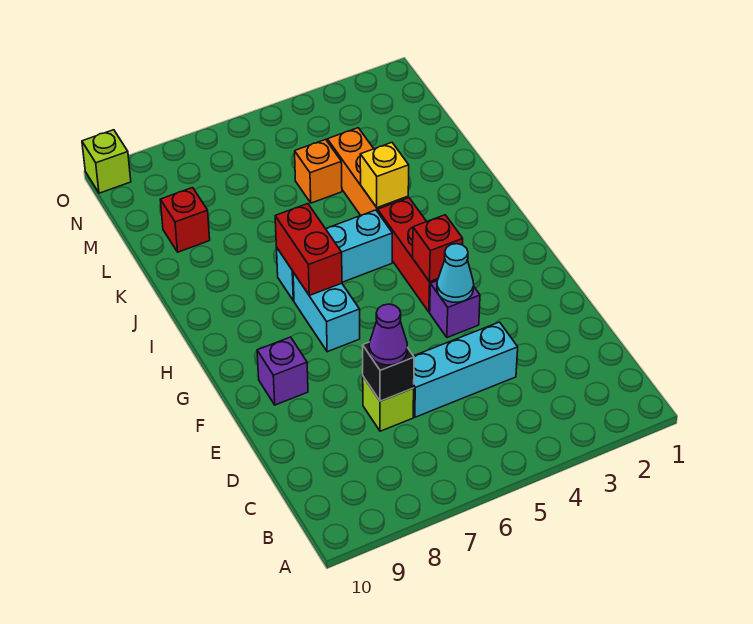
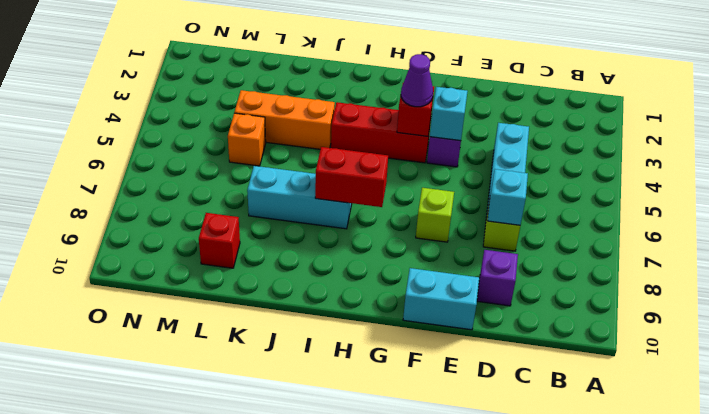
black brick D7 level 2 -> cyan brick D7 level 2
purple cone D7 level 3 -> purple cone G4 level 3
cyan cone F4 level 2 -> cyan brick F4 level 2
purple brick F9 level 1 -> purple brick D9 level 1
cyan brick G7:H7 level 1 -> cyan brick E10:F10 level 1
cyan brick I5:I7 level 1 -> cyan brick I7:K7 level 1
yellow brick J4 level 2 -> none
lime brick O10 level 1 -> lime brick F7 level 1

